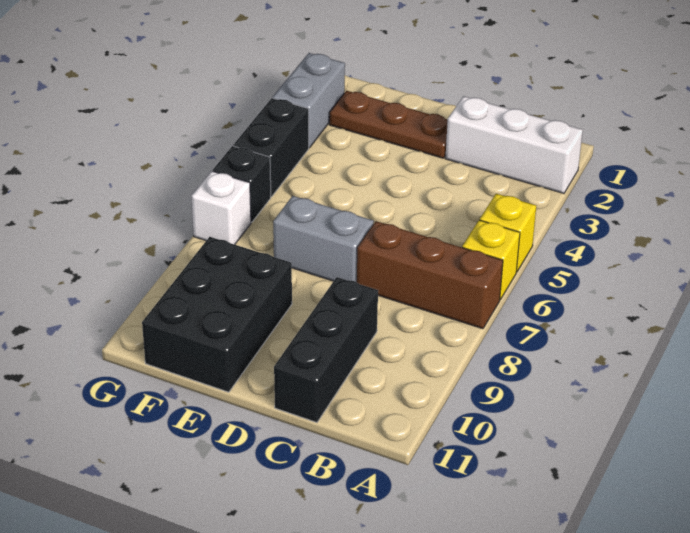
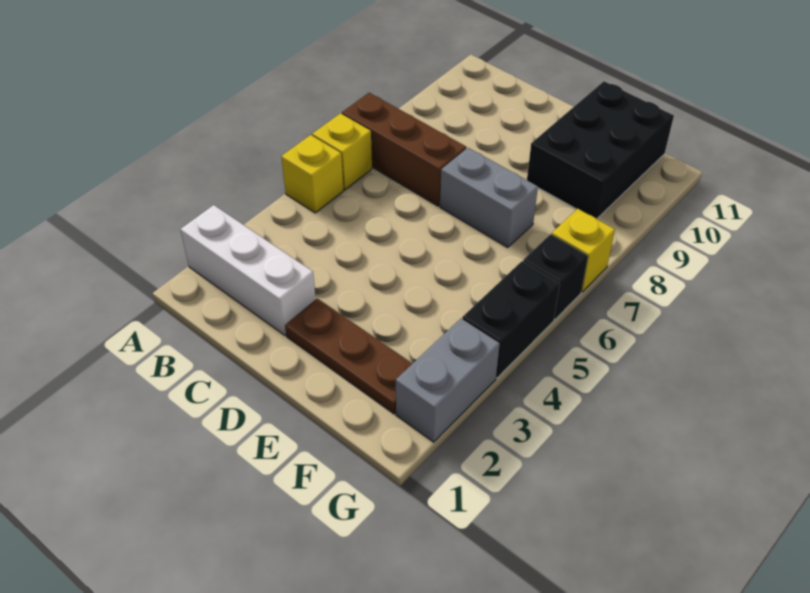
black brick C9:C11 level 1 -> none
white brick G7 level 1 -> yellow brick G7 level 1

